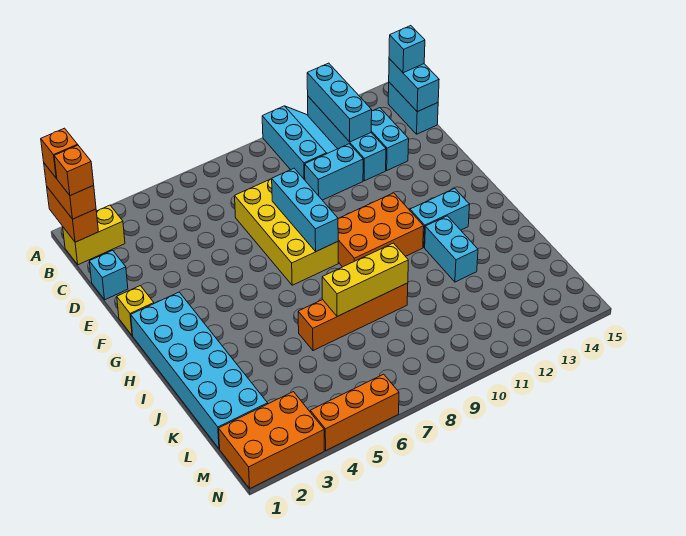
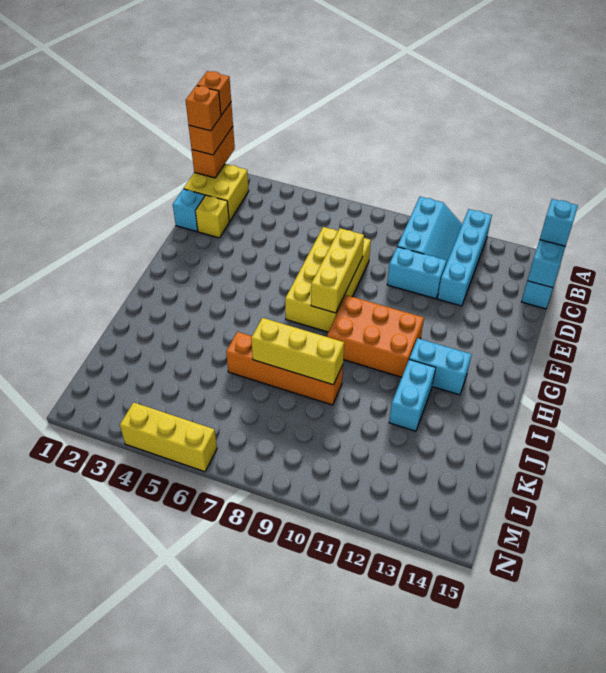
cyan brick A12:C12 level 2 -> none
yellow brick B1:B2 level 1 -> yellow brick B1:C2 level 1
cyan brick C13:D13 level 1 -> none
cyan brick E8:G8 level 2 -> yellow brick E8:G8 level 2
yellow brick F1 level 1 -> yellow brick D2 level 1
cyan brick G1:L2 level 1 -> none
orange brick M1:N3 level 1 -> none
orange brick N4:N6 level 1 -> yellow brick N4:N6 level 1

